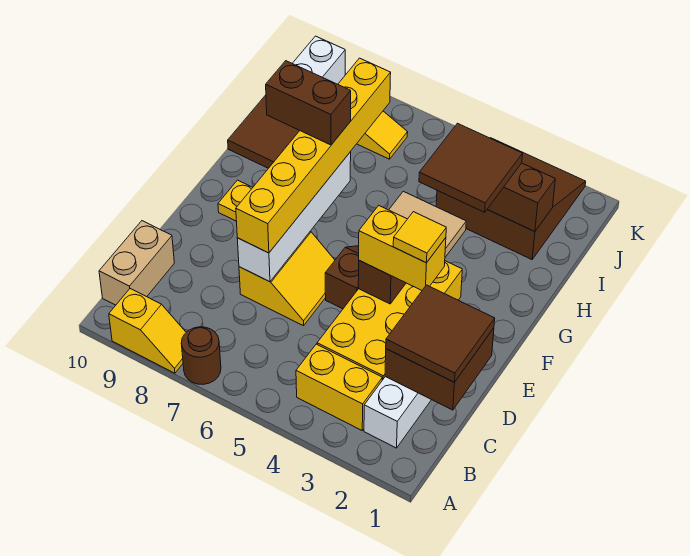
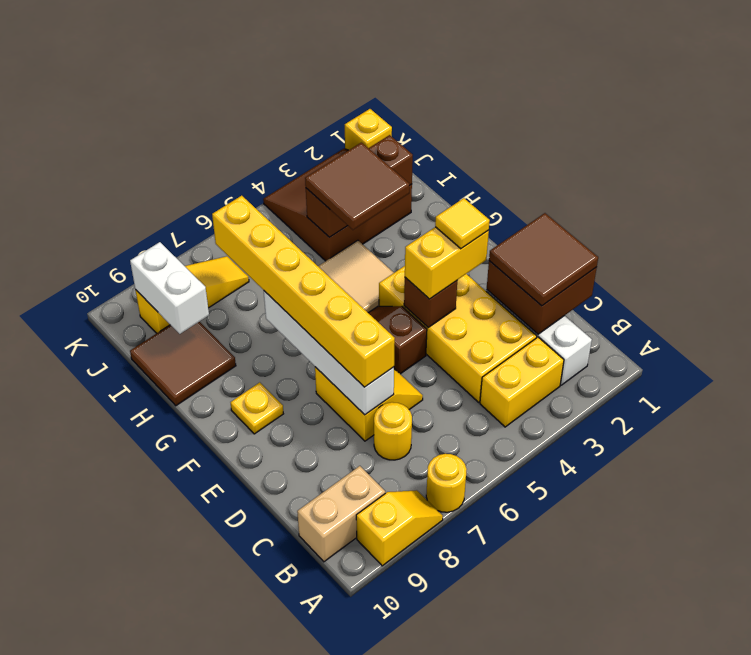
brown round brick A7 level 1 -> yellow round brick A7 level 1
tan brick B10:C10 level 1 -> tan brick B9:B10 level 1
none -> yellow round brick C7 level 1
brown brick G7:G8 level 4 -> none
none -> yellow brick K1 level 1

